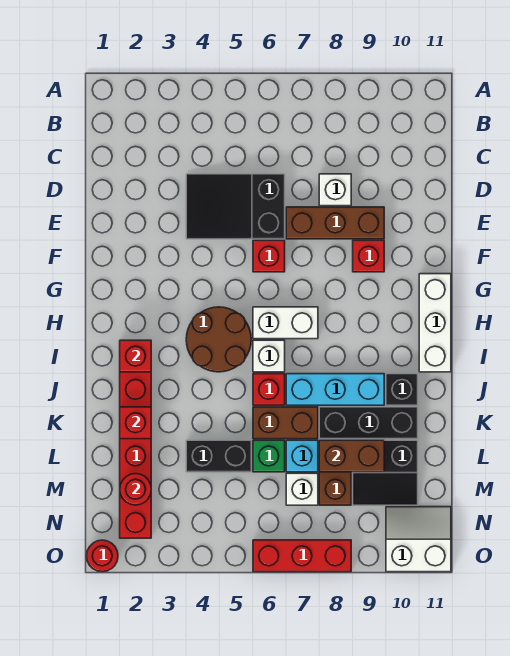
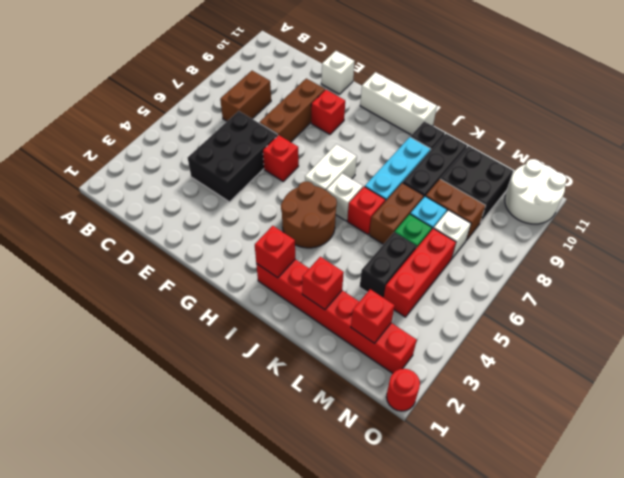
black slope D4:E6 level 1 top 6 -> black brick D4:E6 level 1
white brick D8 level 1 -> white brick E11 level 1
brown brick L8:L9 level 2 -> brown brick C7:C8 level 1
black slope L9:M10 level 1 top L -> black brick L9:M10 level 1
red round brick M2 level 2 -> red brick M2 level 2
white slope N10:O11 level 1 top O -> white round brick N10:O11 level 1
red brick O6:O8 level 1 -> red brick M4:M6 level 1

